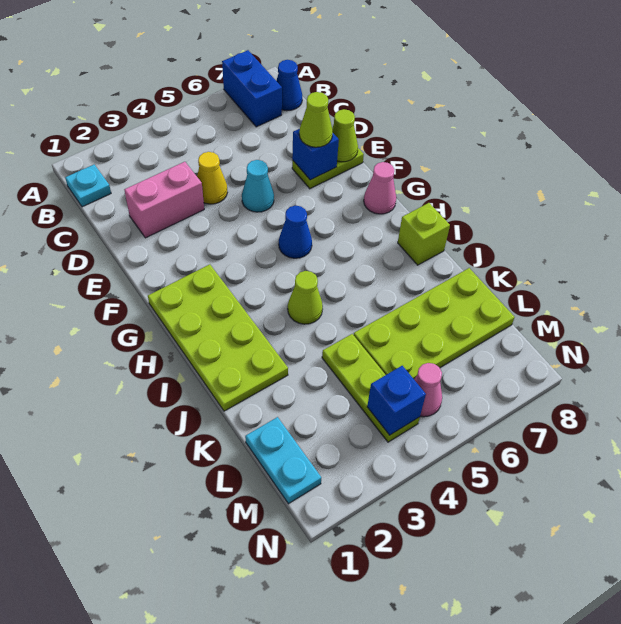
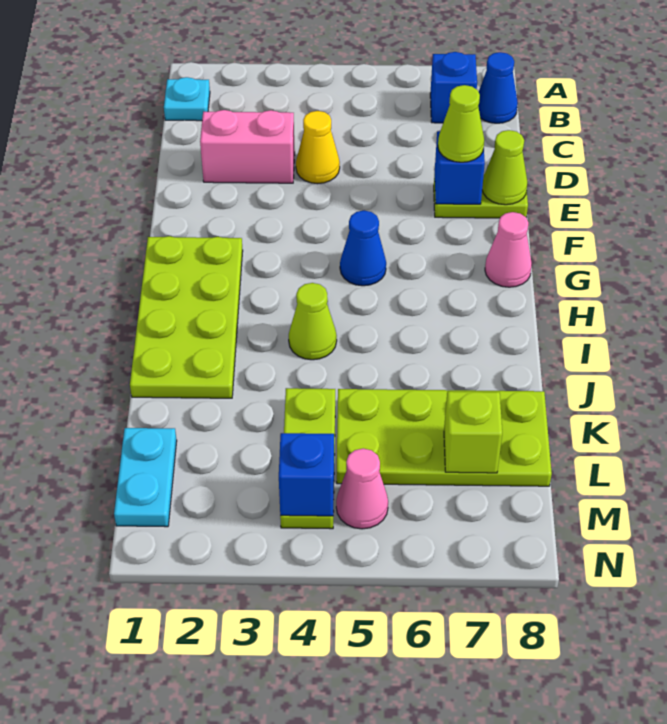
blue brick A7:B7 level 1 -> blue brick B7 level 1
cyan cone E5 level 1 -> none
lime brick I8 level 1 -> lime brick L7 level 2

